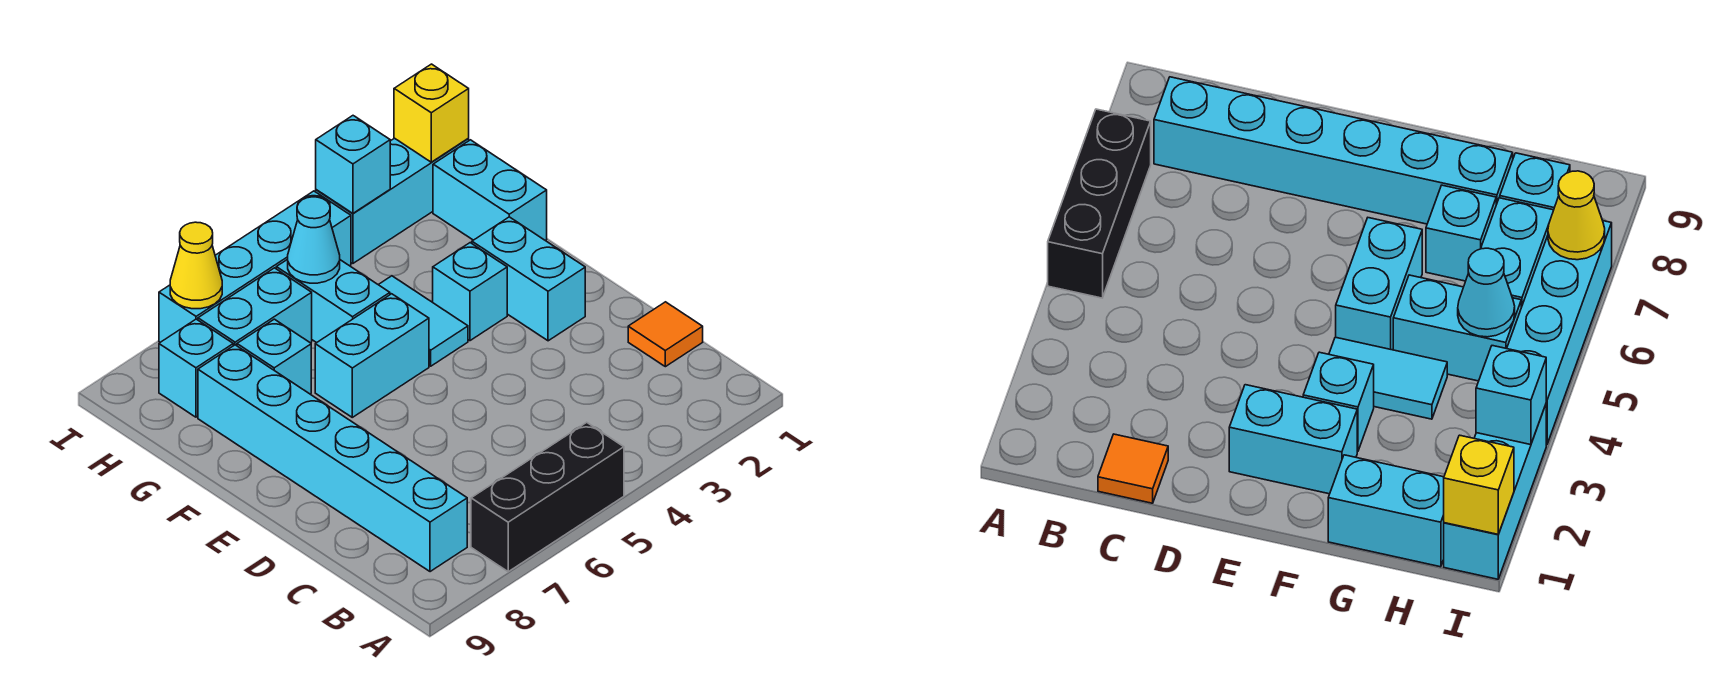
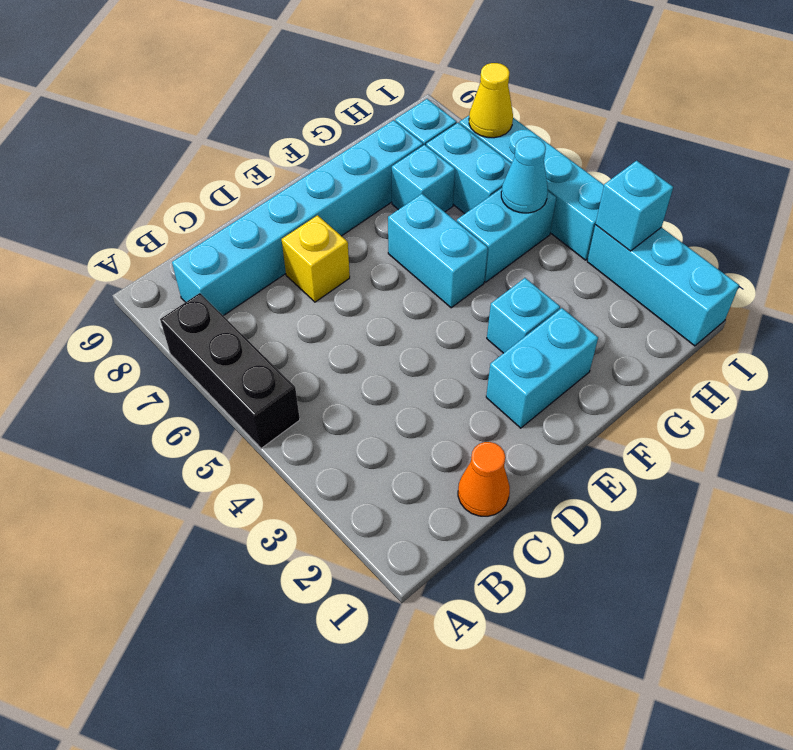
orange tile C1 level 1 -> orange cone C1 level 1
cyan tile F4:G4 level 1 -> none
cyan brick G1:H1 level 1 -> none
yellow brick I1 level 2 -> yellow brick D7 level 1

